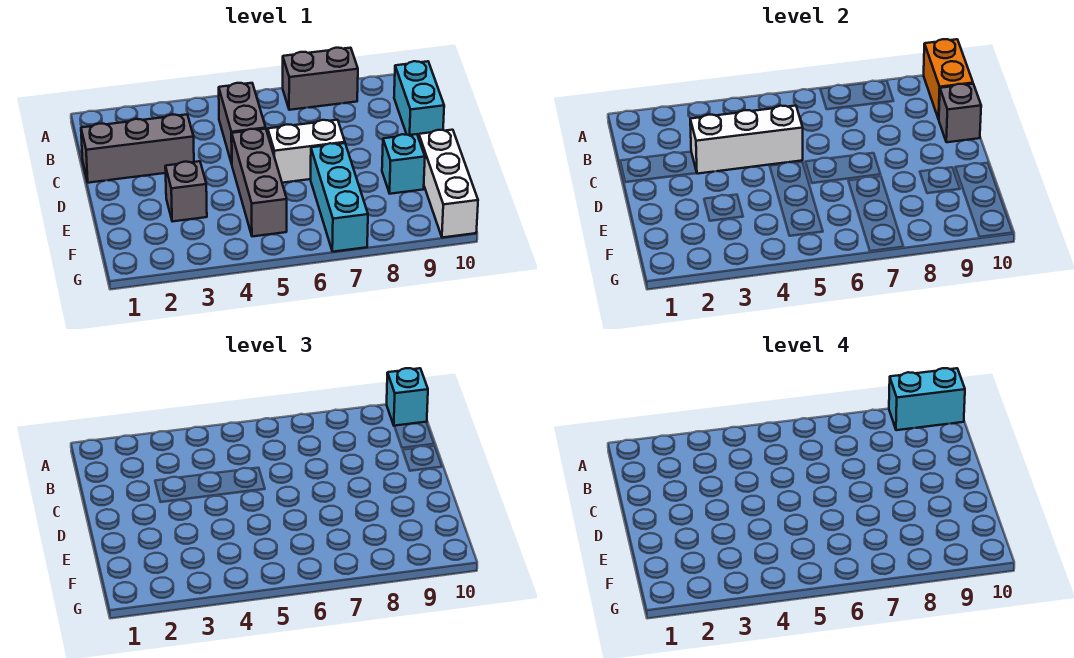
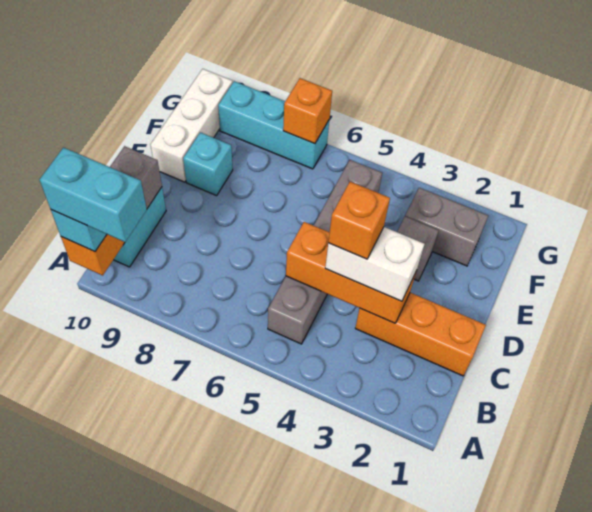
grey brick A7:A8 level 1 -> grey brick F2:F3 level 1
grey brick C1:C3 level 1 -> orange brick C1:C3 level 1
white brick C3:C5 level 2 -> orange brick C3:C5 level 2
none -> orange brick C4 level 4
white brick D6:D7 level 1 -> white brick C3:C4 level 3
cyan brick E7:G7 level 1 -> cyan brick G7:G9 level 1
none -> orange brick G7 level 2

